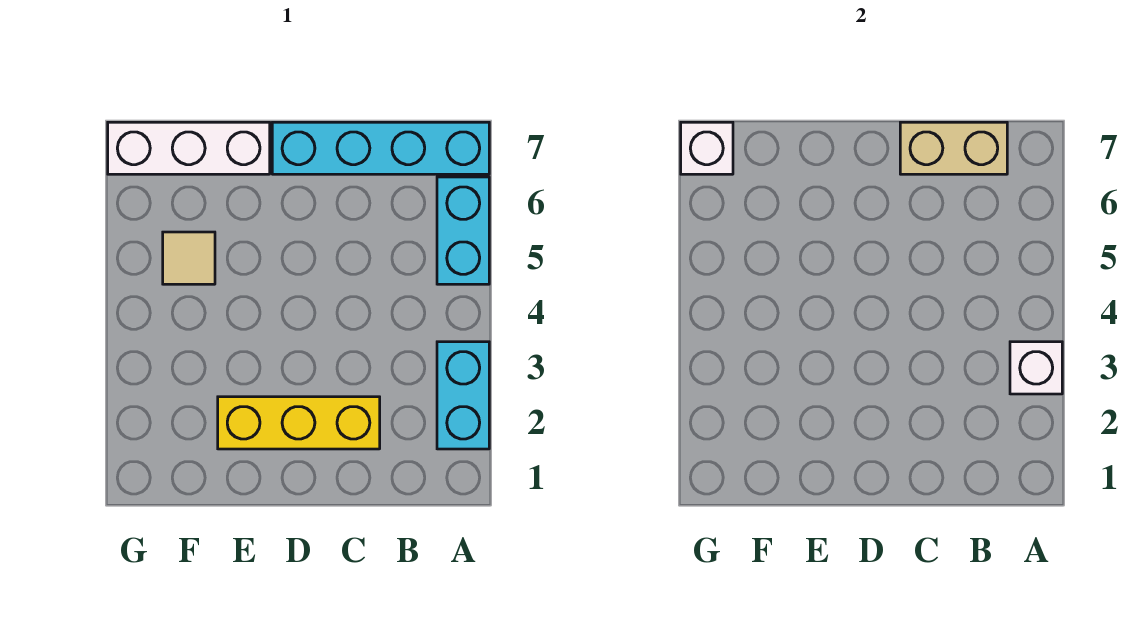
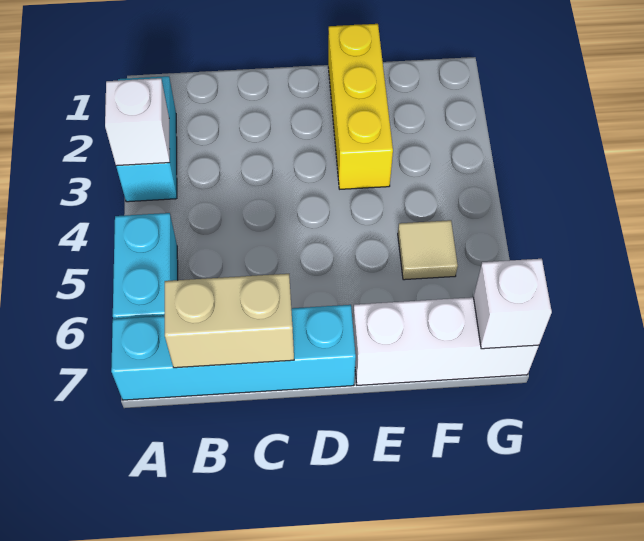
yellow brick C2:E2 level 1 -> yellow brick E1:E3 level 1

